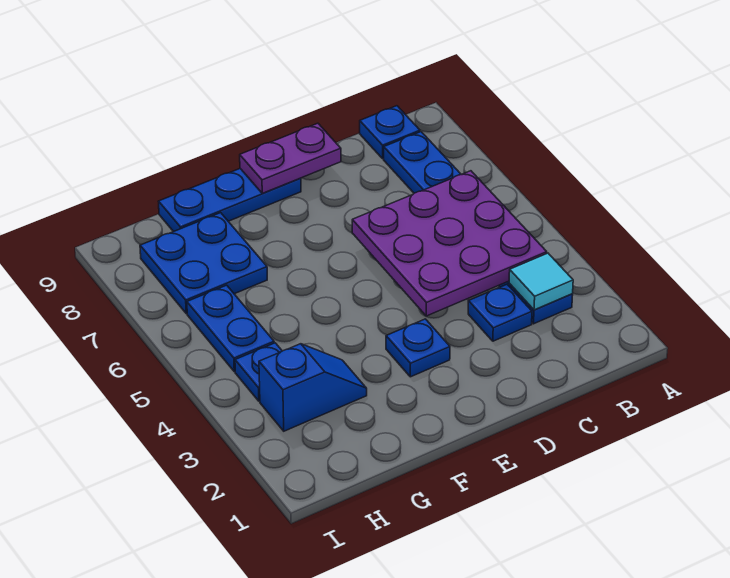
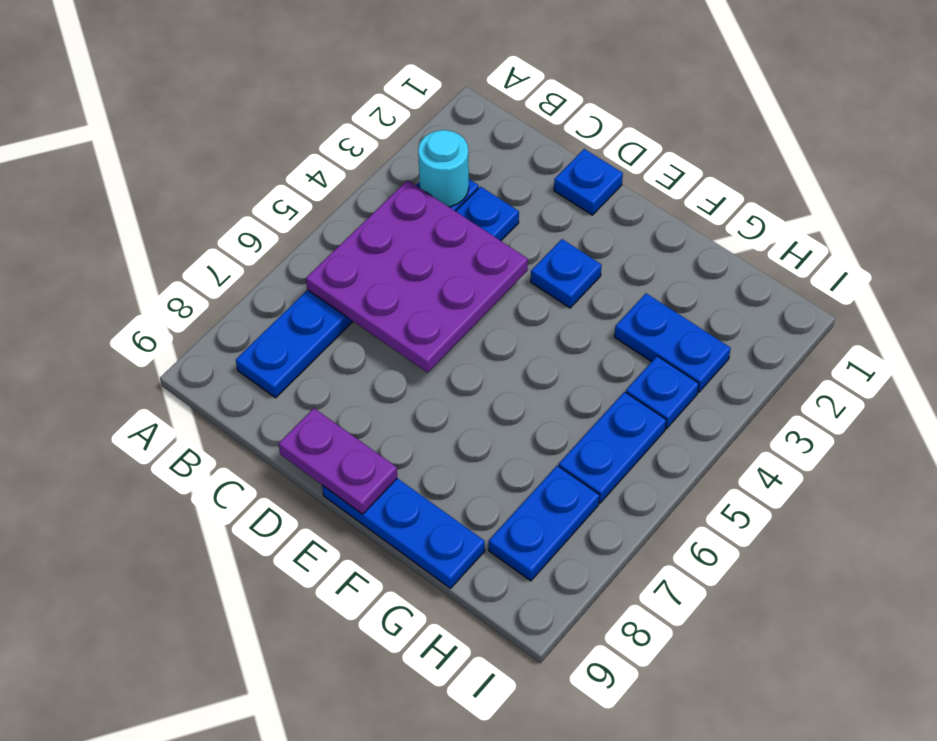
cyan tile B3 level 2 -> cyan round brick B3 level 2
blue plate B9 level 1 -> blue plate D1 level 1
blue slope G3:H3 level 1 top H -> blue plate G3:H3 level 1
blue plate G7:H8 level 1 -> blue plate H7:H8 level 1

